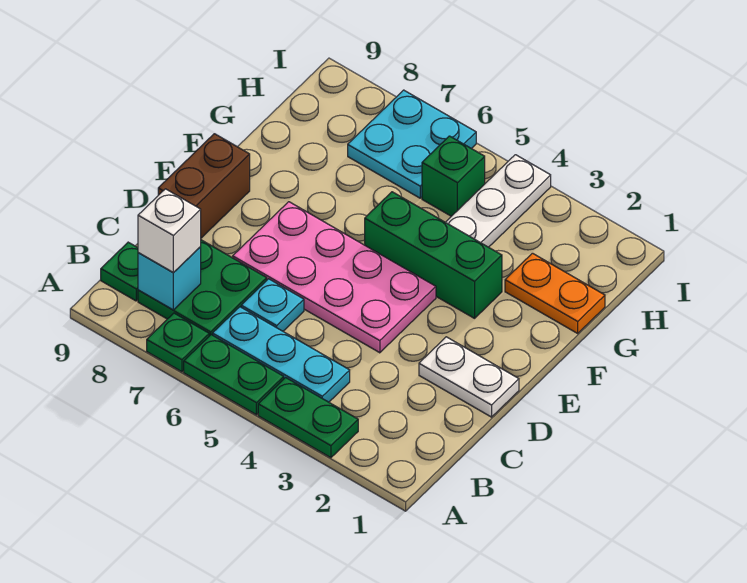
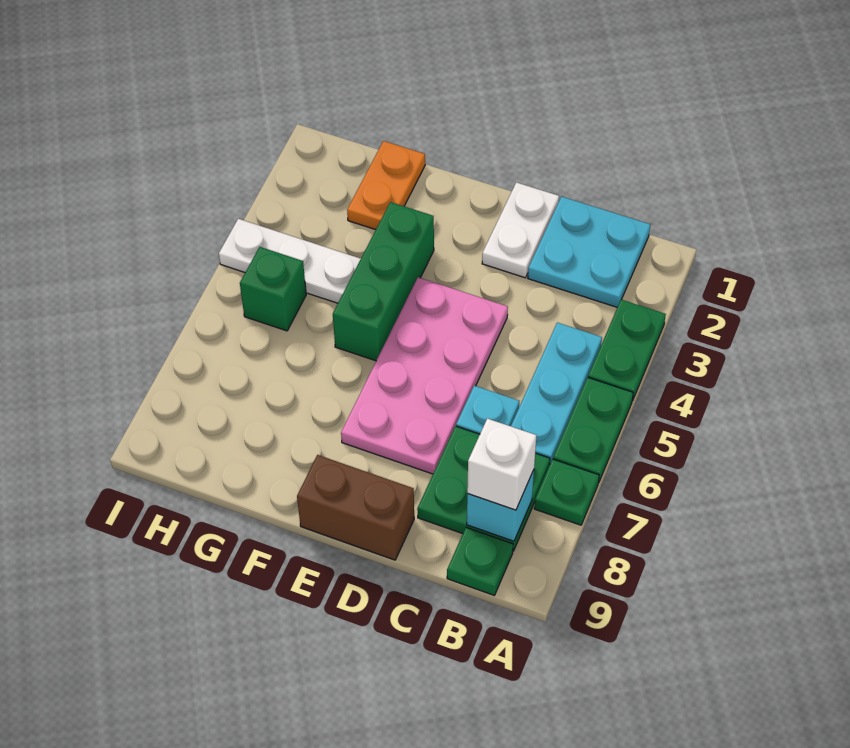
cyan plate H6:I7 level 1 -> cyan plate B1:C2 level 1

